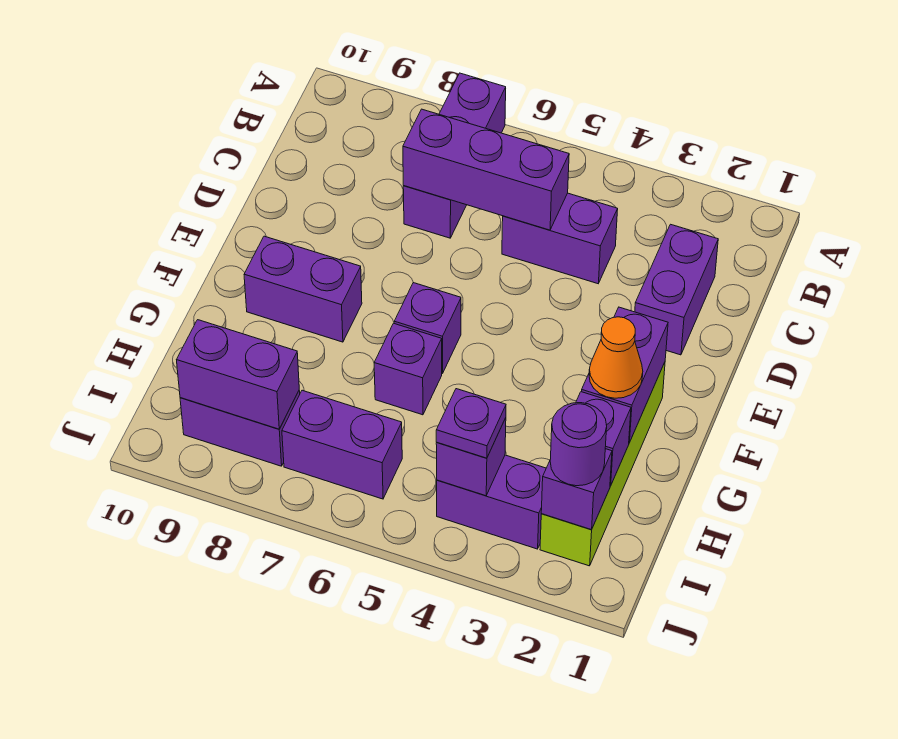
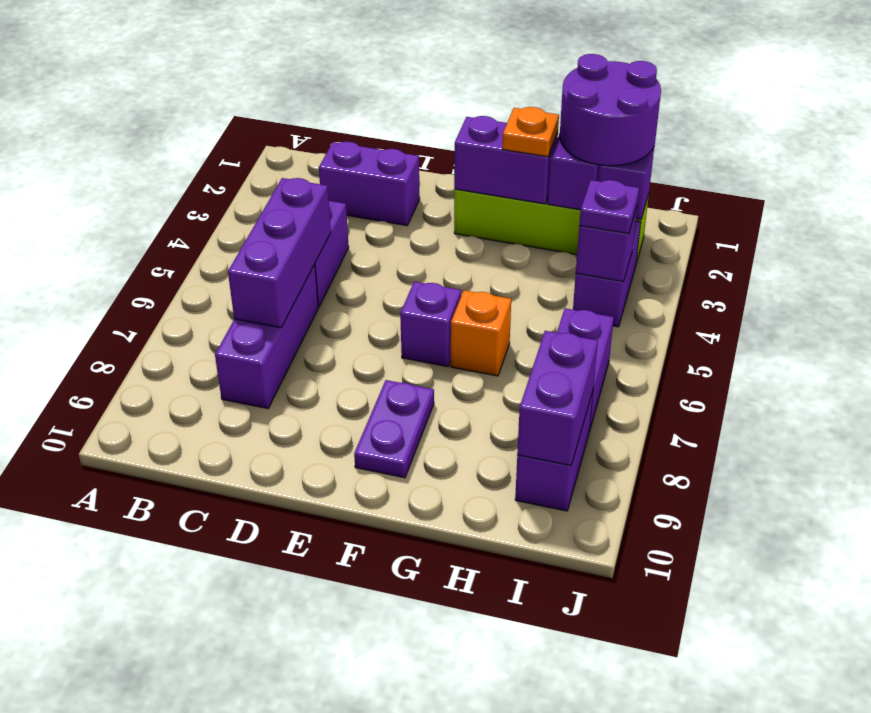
purple brick A7:C7 level 1 -> purple brick C6:C8 level 1
purple brick F8:F9 level 1 -> purple plate F8:F9 level 1
orange cone G2 level 3 -> orange plate G2 level 3
purple brick G6 level 1 -> orange brick G6 level 1
purple round brick I2 level 3 -> purple round brick H1:I2 level 3

